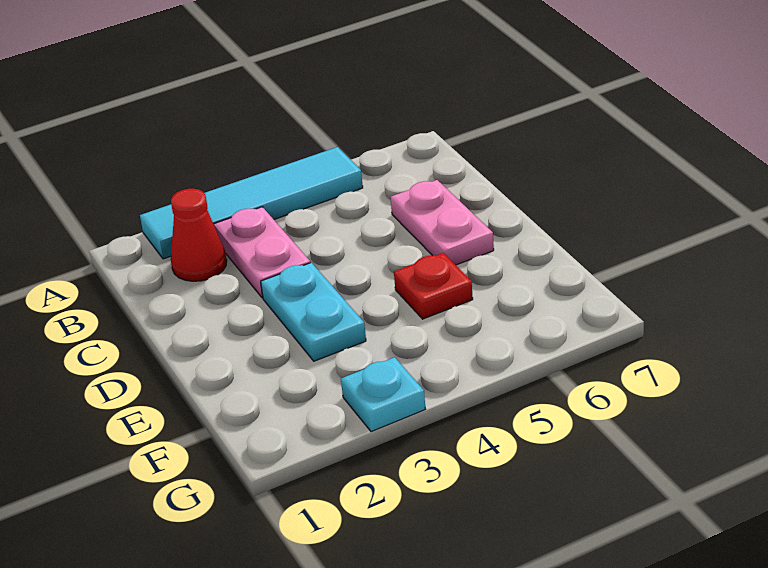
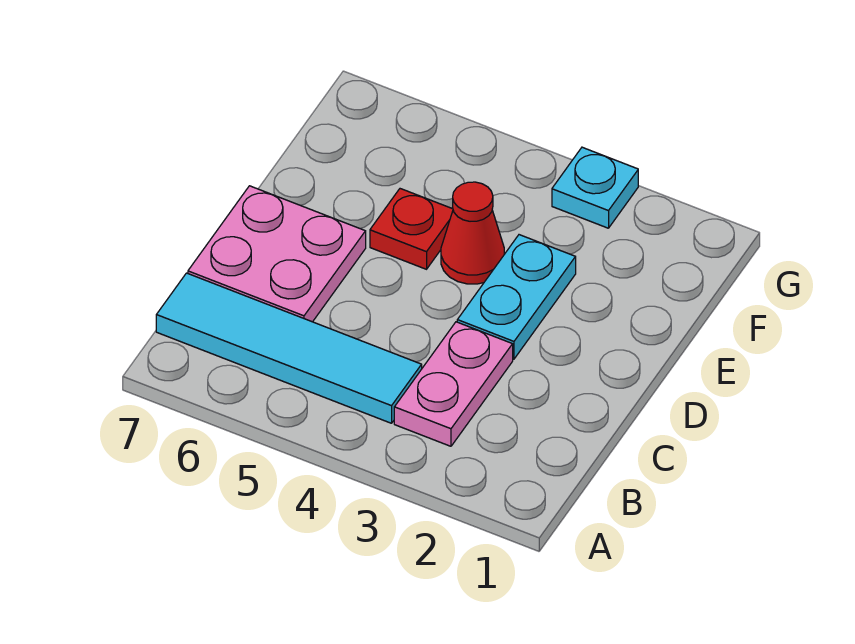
cyan tile A2:A5 level 1 -> cyan tile B4:B7 level 1
red cone B2 level 1 -> red cone E4 level 1
pink plate C6:D6 level 1 -> pink plate C6:D7 level 1

